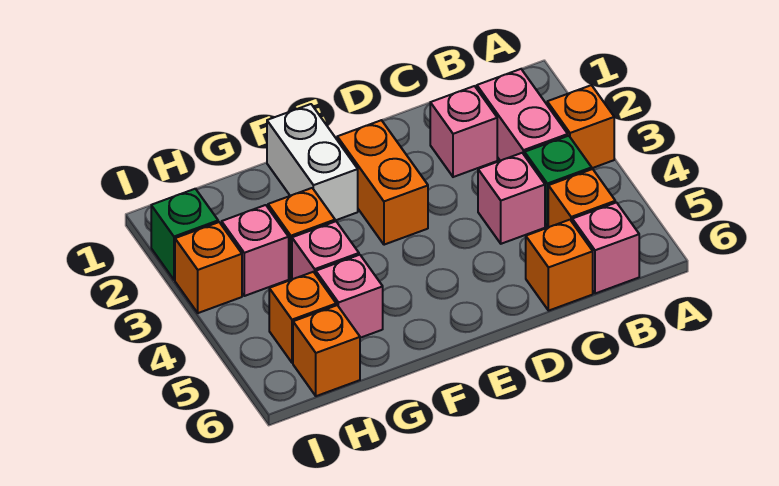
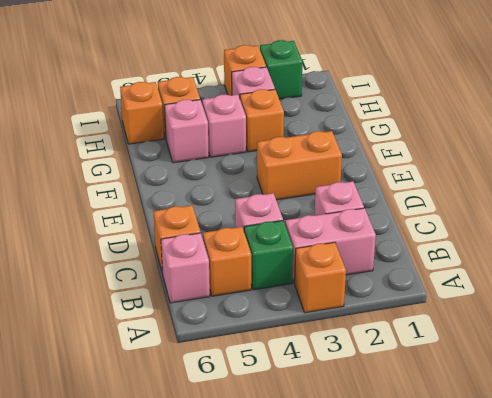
white brick F1:F2 level 1 -> none

